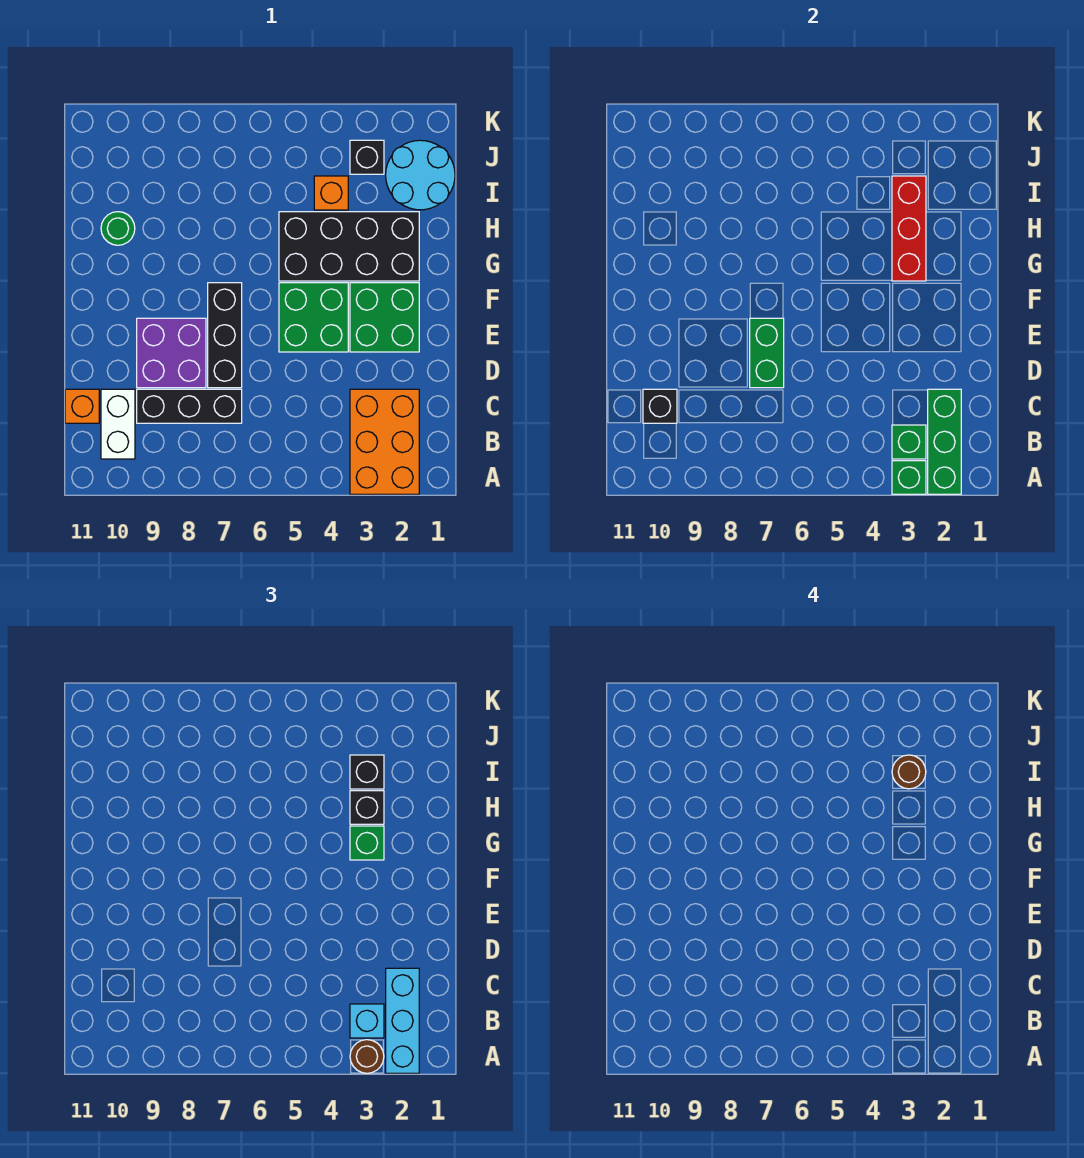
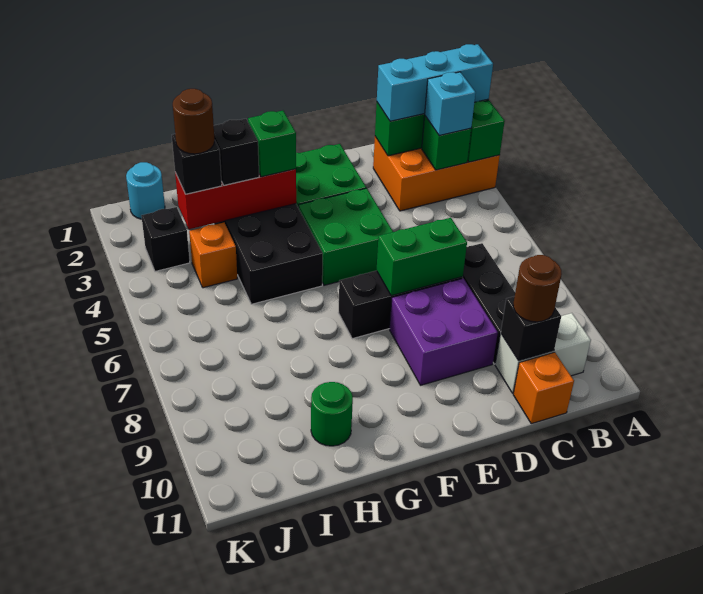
brown round brick A3 level 3 -> brown round brick C10 level 3
cyan round brick I1:J2 level 1 -> cyan round brick J1 level 1

